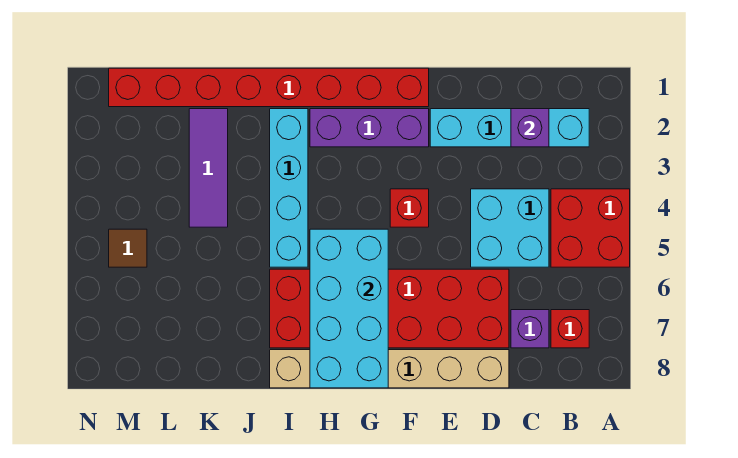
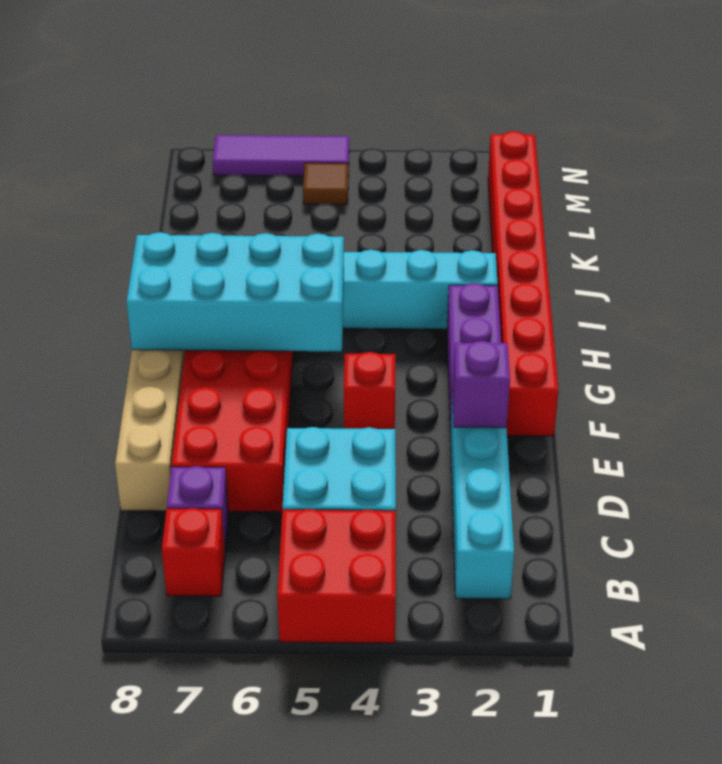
purple brick C2 level 2 -> purple brick E2 level 2
purple tile K2:K4 level 1 -> purple tile N5:N7 level 1

